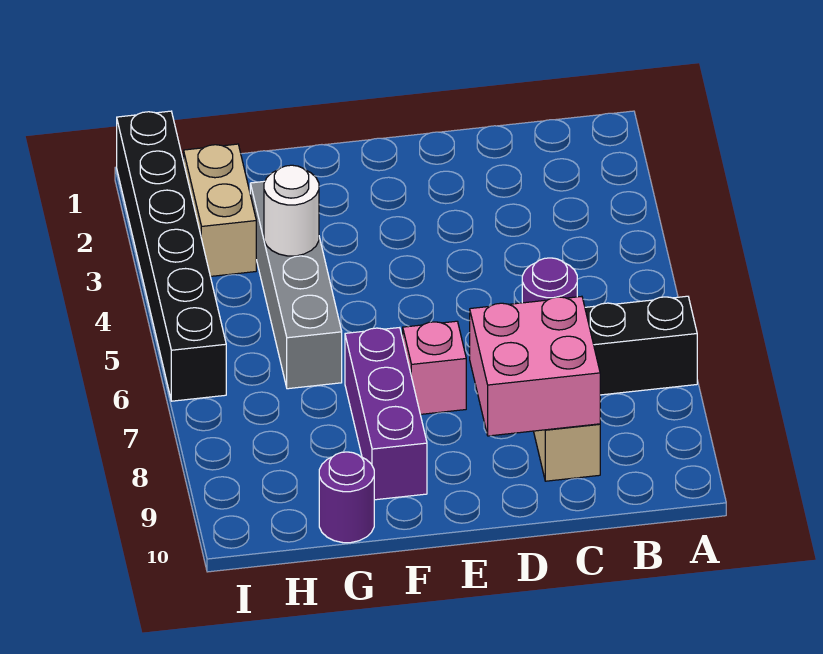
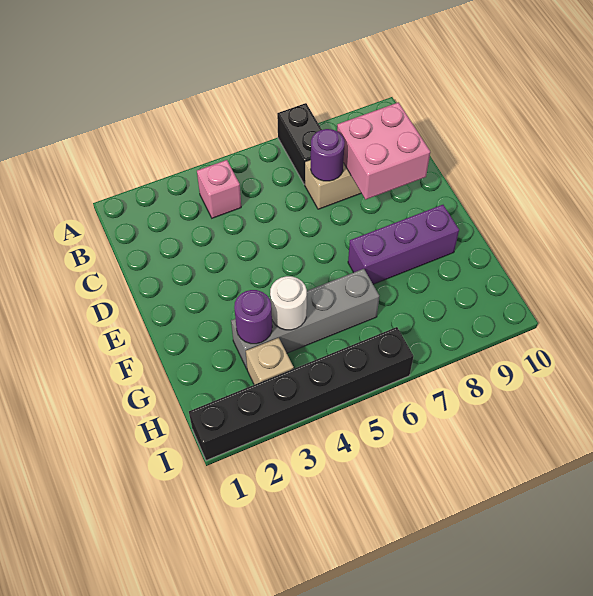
pink brick E7 level 1 -> pink brick B4 level 1
purple round brick G10 level 1 -> purple round brick G3 level 2
tan brick H2:H3 level 1 -> tan brick H3 level 1

